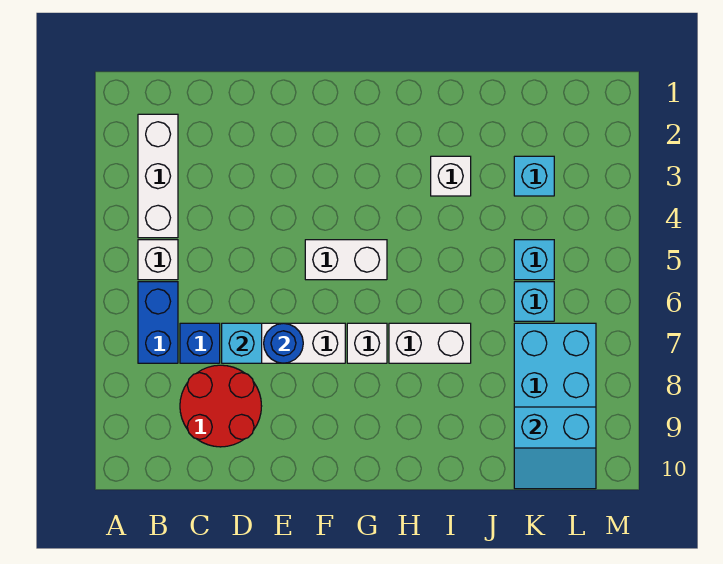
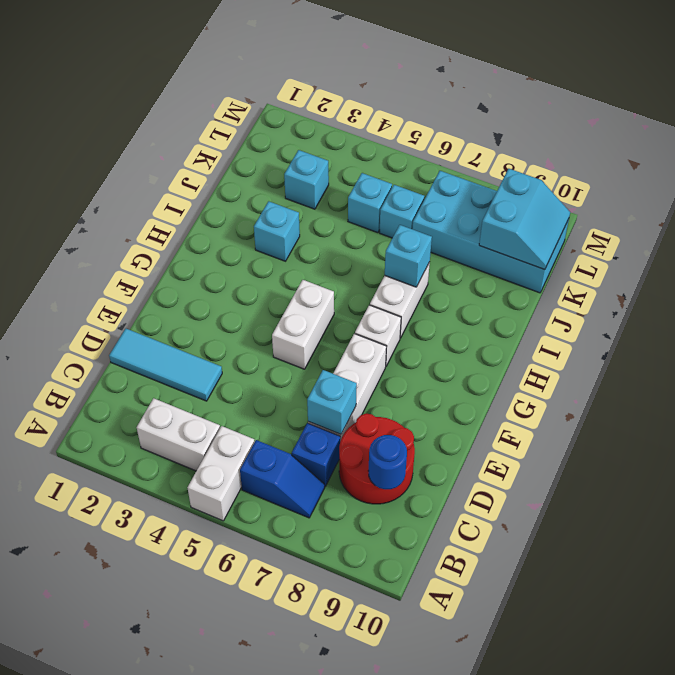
white brick B2:B4 level 1 -> white brick B3:B4 level 1
white brick B5 level 1 -> white brick A5:B5 level 1
blue brick B6:B7 level 1 -> blue slope B6:B7 level 1 top 6
none -> cyan tile D1:D3 level 1
blue round brick E7 level 2 -> blue round brick C9 level 2
white brick I3 level 1 -> cyan brick I3 level 1
none -> cyan brick I7 level 2

